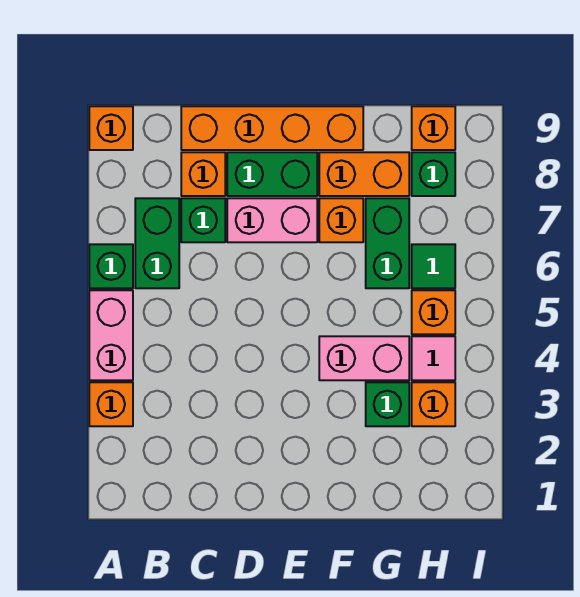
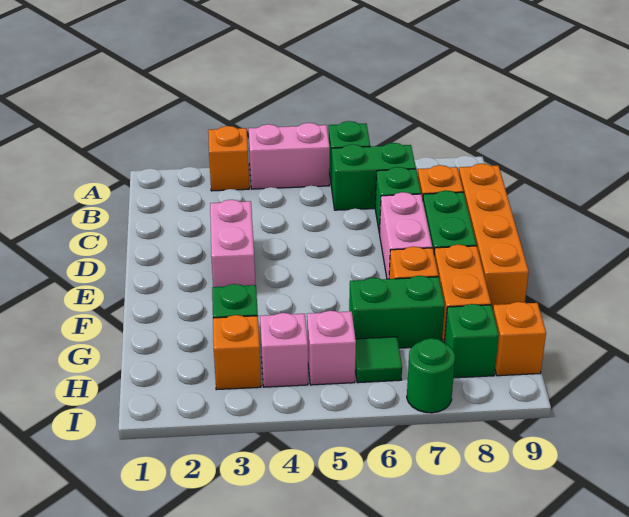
orange brick A9 level 1 -> none
pink brick F4:G4 level 1 -> pink brick D3:E3 level 1
pink tile H4 level 1 -> pink brick H4 level 1
orange brick H5 level 1 -> pink brick H5 level 1
none -> green round brick I7 level 1

